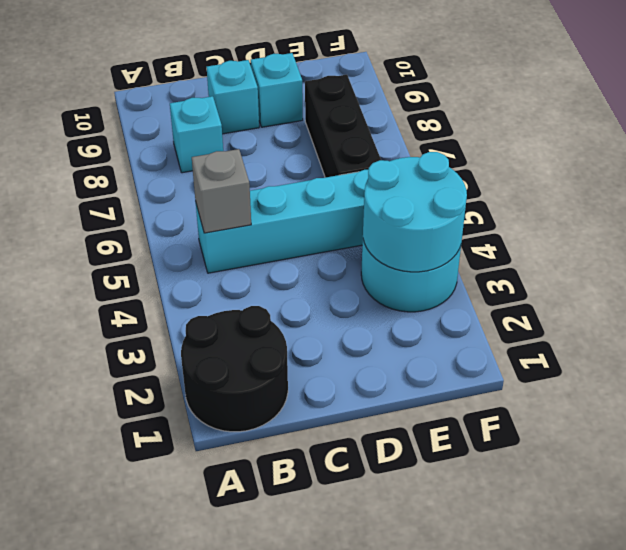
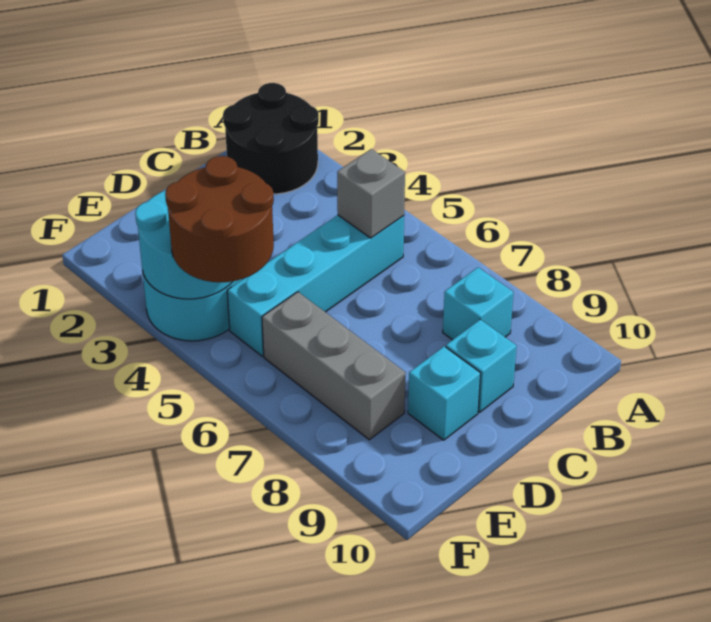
none -> brown round brick E4:F5 level 3
black brick E6:E8 level 1 -> grey brick E6:E8 level 1

